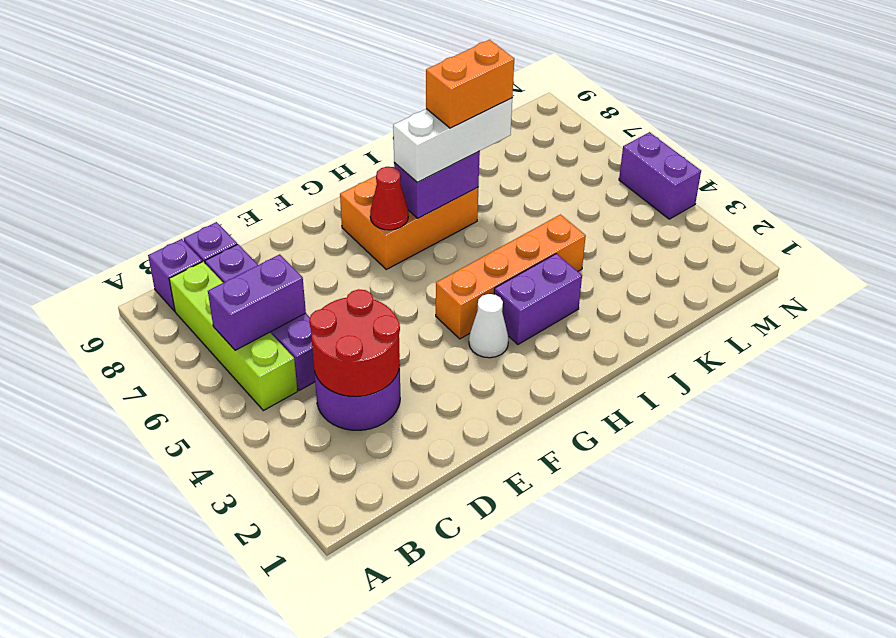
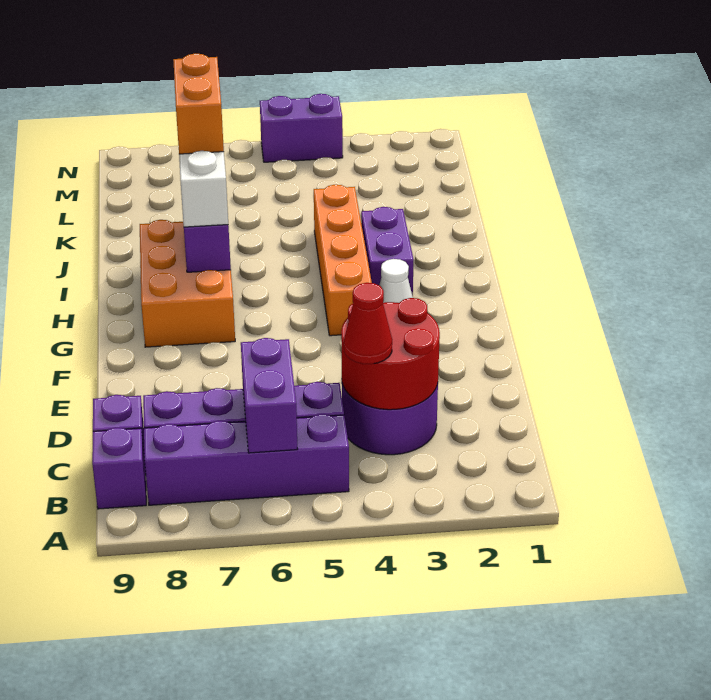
lime brick B5:B8 level 1 -> purple brick B5:B8 level 1
red cone G7 level 2 -> red cone C4 level 3

